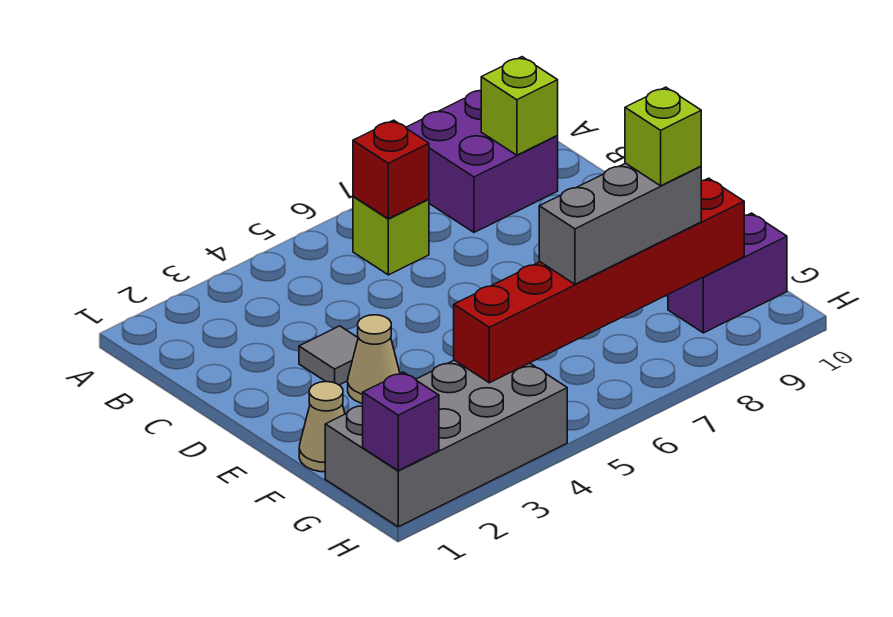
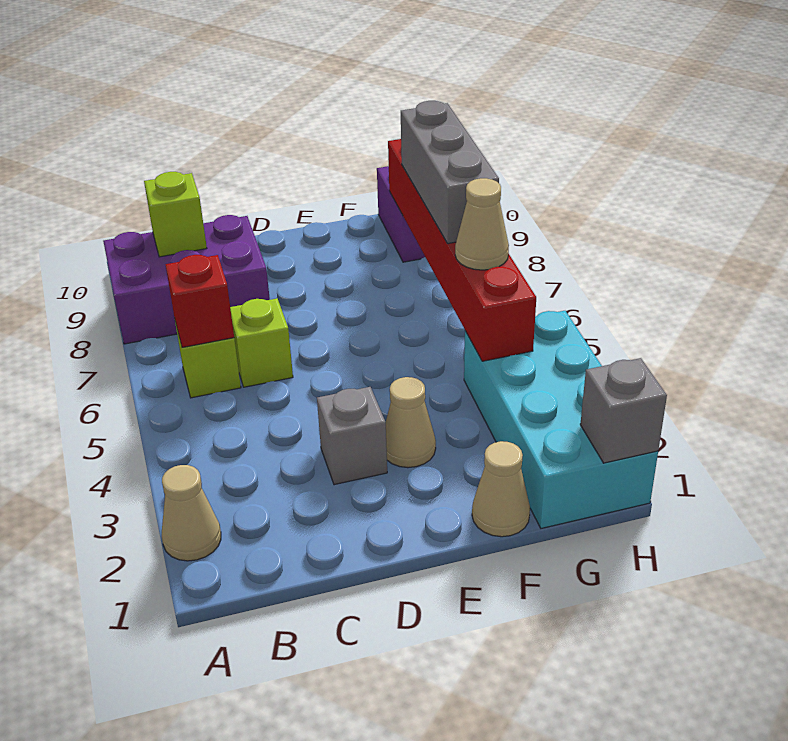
none -> tan cone A2 level 1
purple brick A8:B9 level 1 -> purple brick A8:C9 level 1
grey tile D3 level 1 -> grey brick D3 level 1
grey brick G1:H4 level 1 -> cyan brick G1:H4 level 1
none -> tan cone G5 level 3
lime brick G8 level 4 -> lime brick C6 level 1
purple brick H1 level 2 -> grey brick H1 level 2

